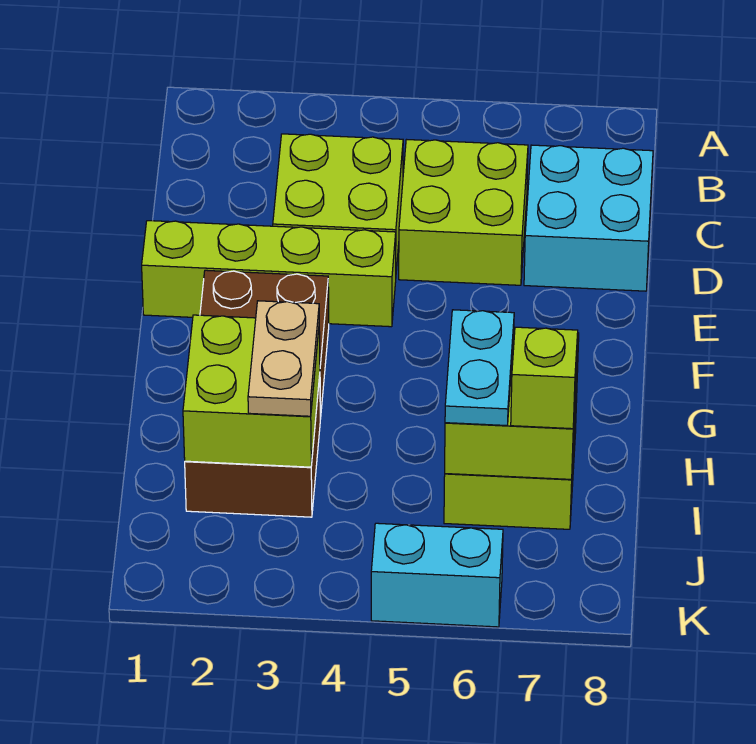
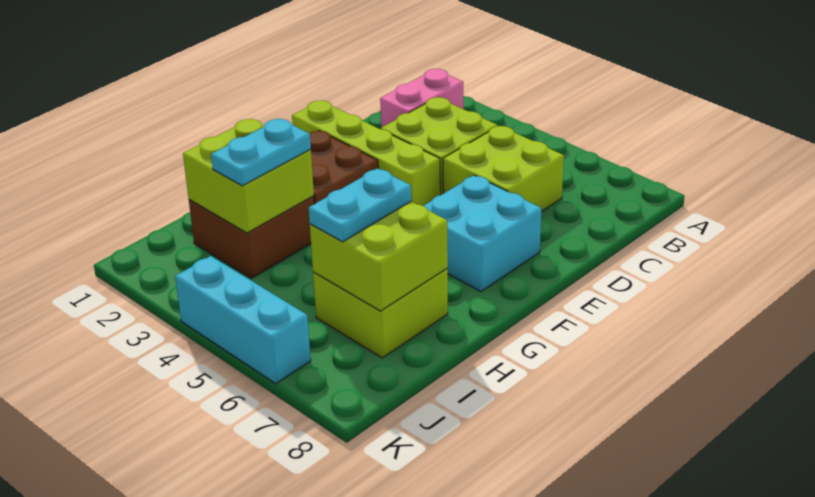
none -> pink brick B2:C2 level 1
cyan brick C7:D8 level 1 -> cyan brick E6:F7 level 1
tan plate H3:I3 level 3 -> cyan plate H3:I3 level 3
lime brick I7 level 3 -> none
cyan brick K5:K6 level 1 -> cyan brick K4:K6 level 1

